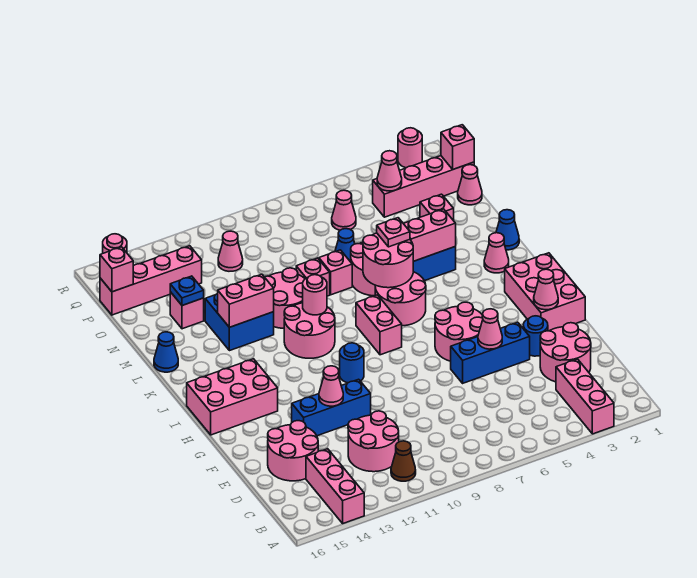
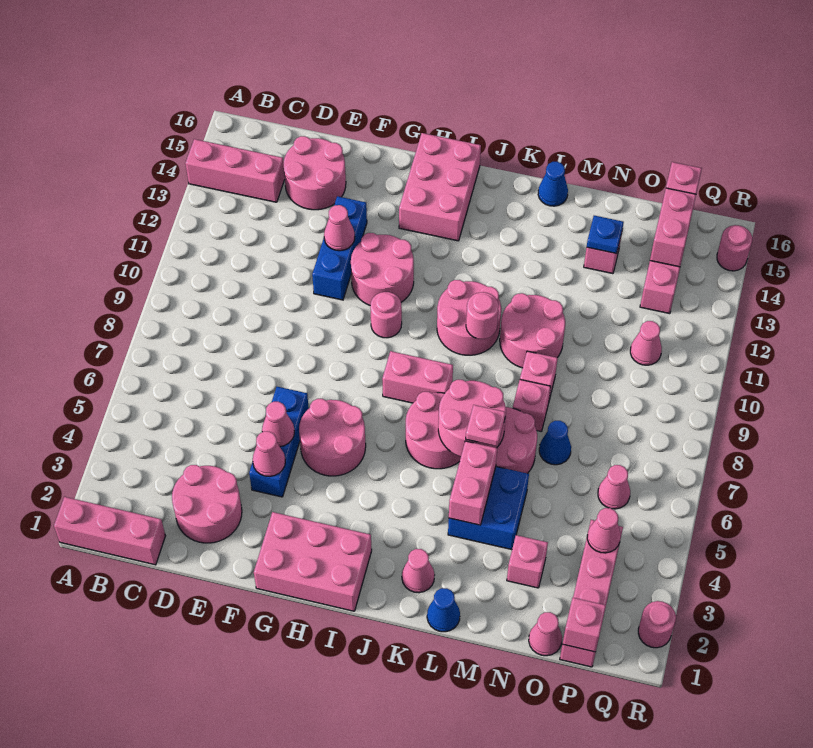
pink brick A3:C3 level 1 -> pink brick A1:C1 level 1
brown cone B11 level 1 -> none
pink round brick C11:D12 level 1 -> pink round brick G11:H12 level 1
blue round brick F3 level 1 -> none
pink cone G2 level 2 -> pink cone F4 level 2
blue round brick H10 level 1 -> pink round brick H10 level 1
blue brick L12:M13 level 1 -> none
pink brick L12:L13 level 2 -> pink brick P14:P15 level 2

